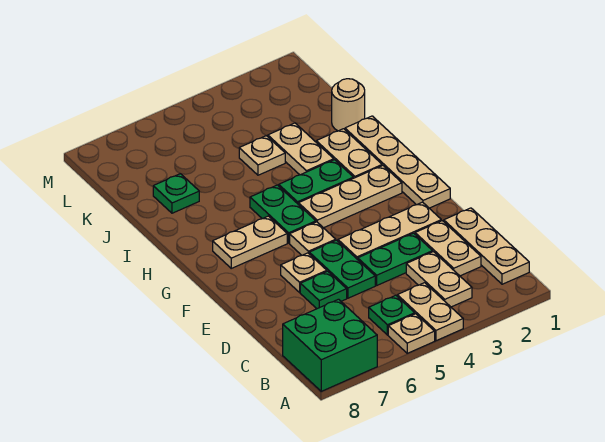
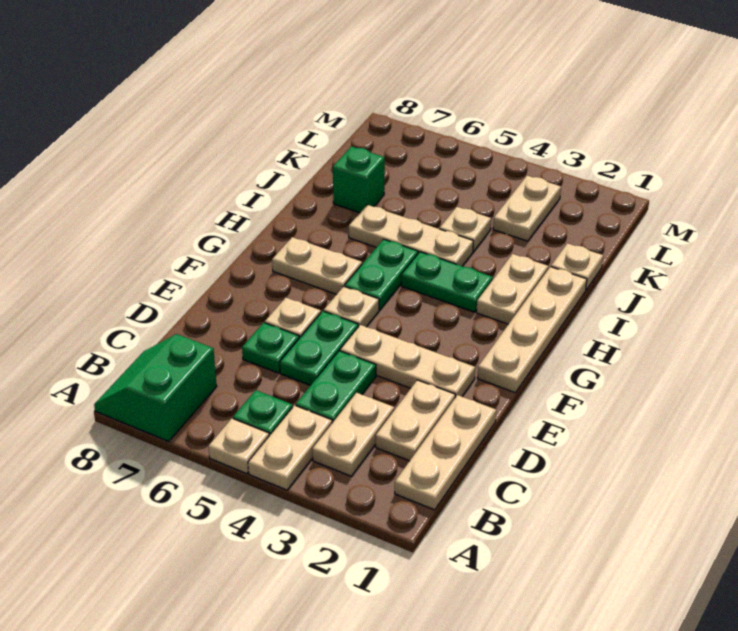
green brick A7:B8 level 1 -> green slope A7:B8 level 1 top 7
green plate D3:D4 level 1 -> green plate C4:D4 level 1
tan plate G2:G4 level 1 -> tan plate I4:I6 level 1
tan plate I3:J3 level 1 -> tan plate K3:L3 level 1
tan round brick J1 level 1 -> tan plate J1 level 1
green plate J7 level 1 -> green brick J7 level 1

